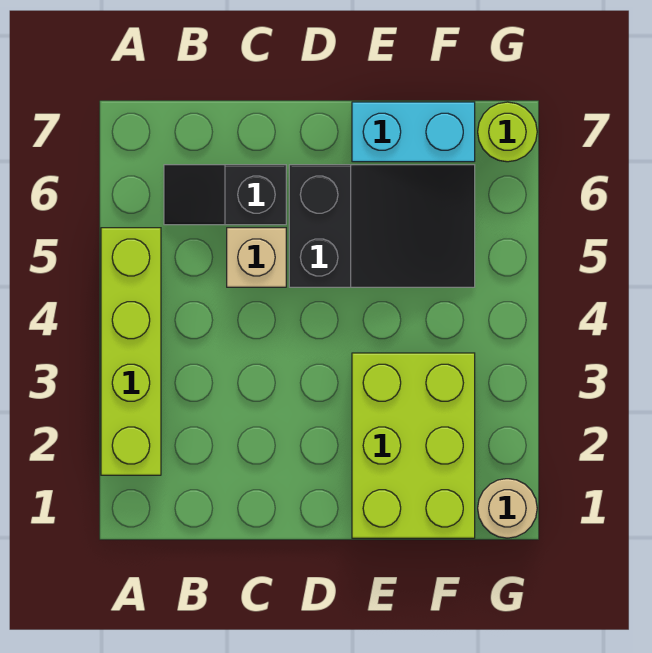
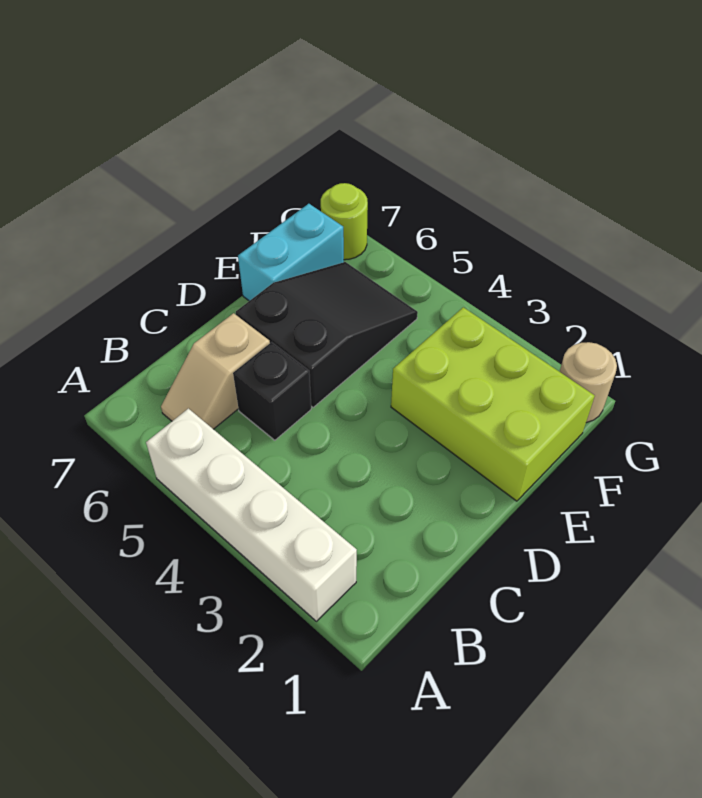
lime brick A2:A5 level 1 -> white brick A2:A5 level 1
black slope B6:C6 level 1 top C -> tan slope B6:C6 level 1 top C
tan brick C5 level 1 -> black brick C5 level 1

